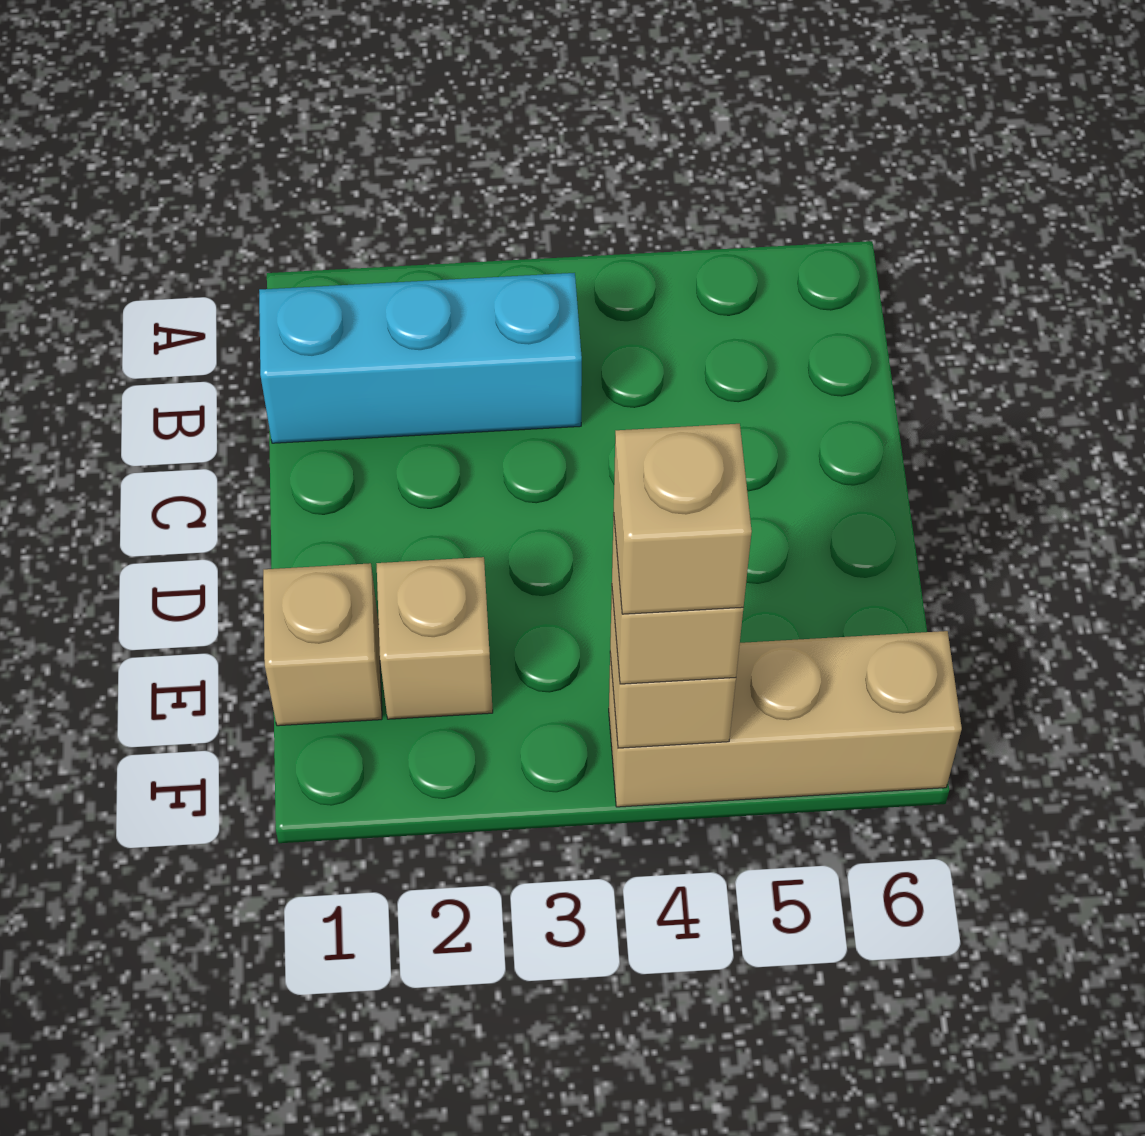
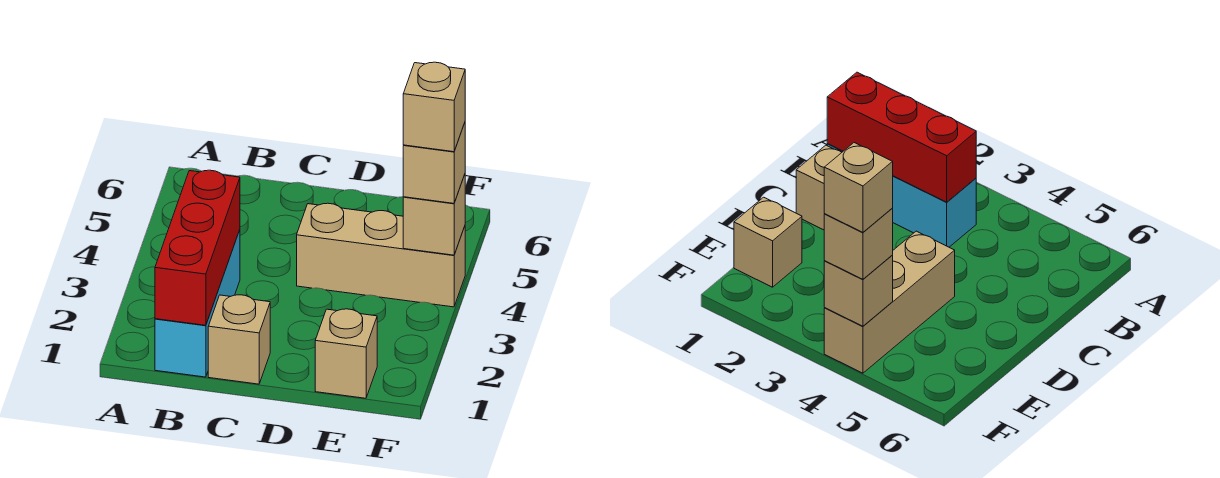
none -> red brick B1:B3 level 2
tan brick E2 level 1 -> tan brick C1 level 1
tan brick F4:F6 level 1 -> tan brick D4:F4 level 1

